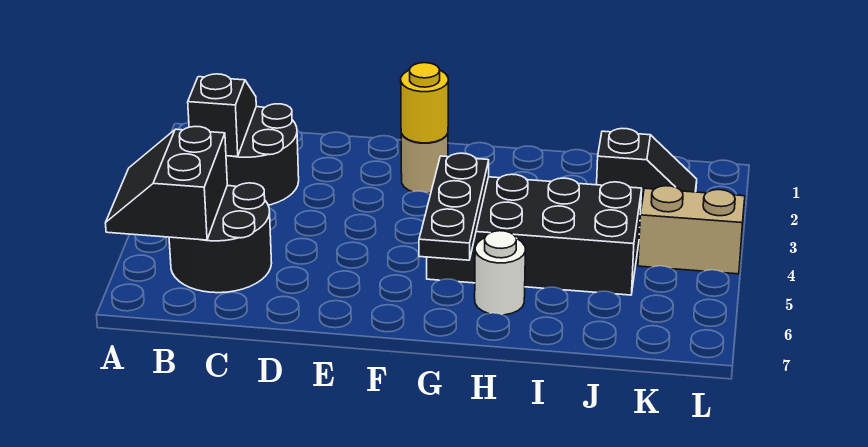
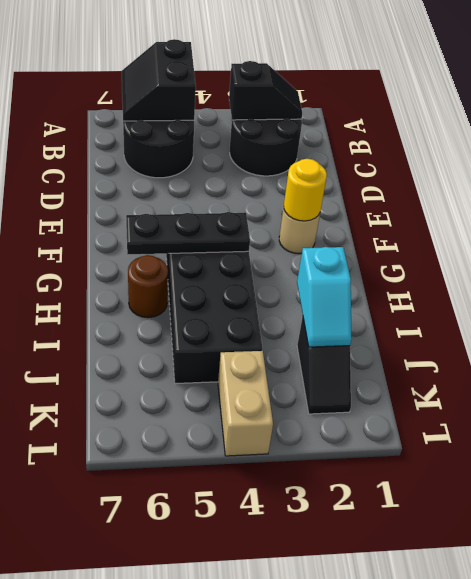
black slope A5:B6 level 2 top B -> black slope A5:B6 level 2 top 5
white round brick H6 level 1 -> brown round brick H6 level 1
none -> cyan slope I2:J2 level 2 top I

